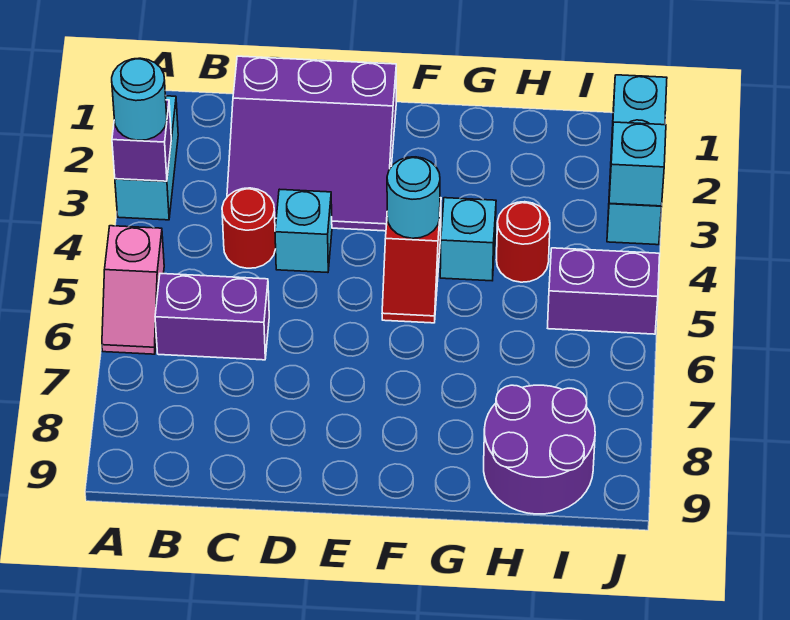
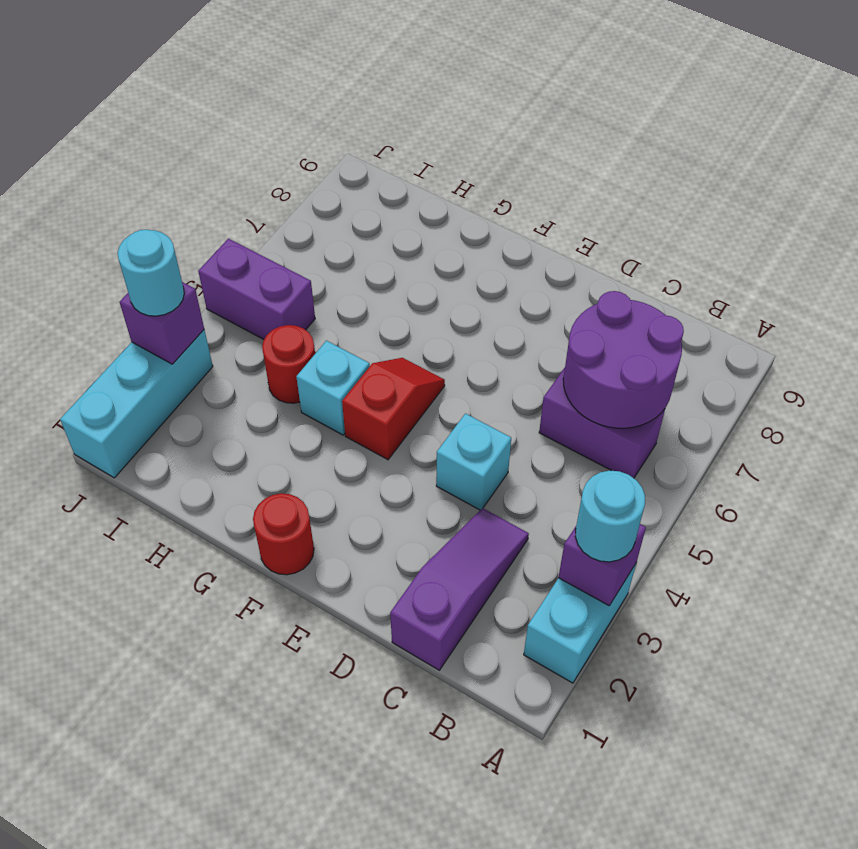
pink slope A5:A6 level 1 top 5 -> none
purple slope C1:E3 level 1 top 1 -> purple slope C1:C3 level 1 top 1
red round brick C4 level 1 -> red round brick F1 level 1
cyan round brick F4 level 2 -> cyan round brick J3 level 3
purple round brick H8:I9 level 1 -> purple round brick B6:C7 level 2
cyan brick J3 level 2 -> purple brick J3 level 2

